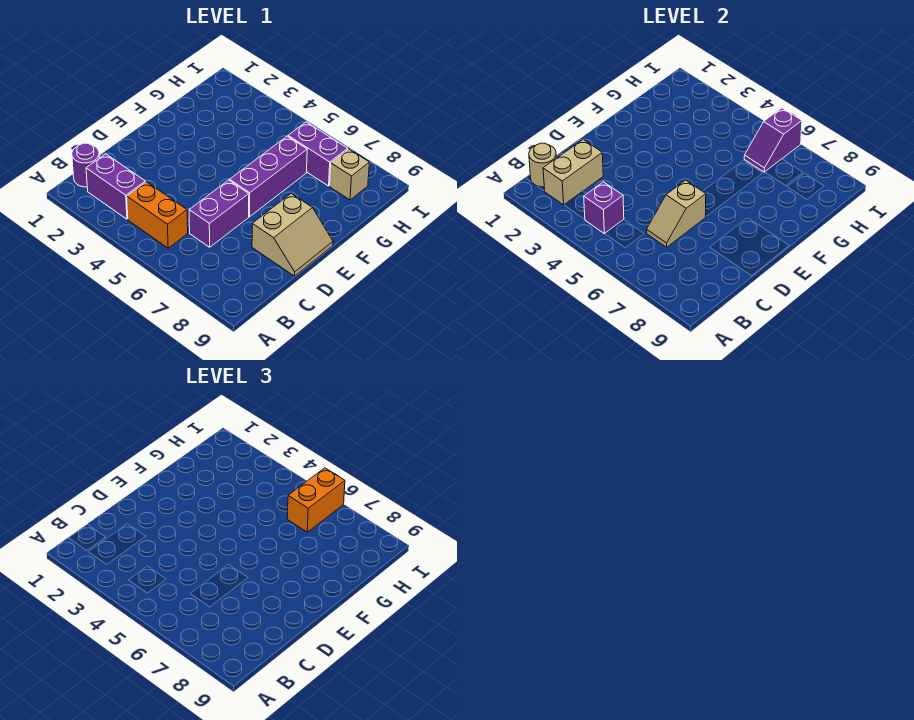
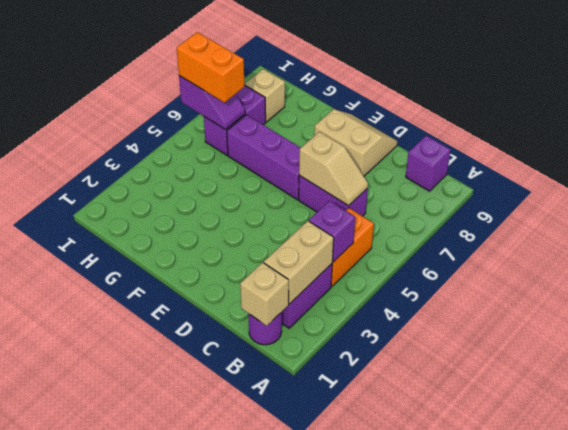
tan round brick B1 level 2 -> tan brick B1 level 2
tan brick B2:C2 level 2 -> tan brick B2:B3 level 2
none -> purple brick B9 level 1

